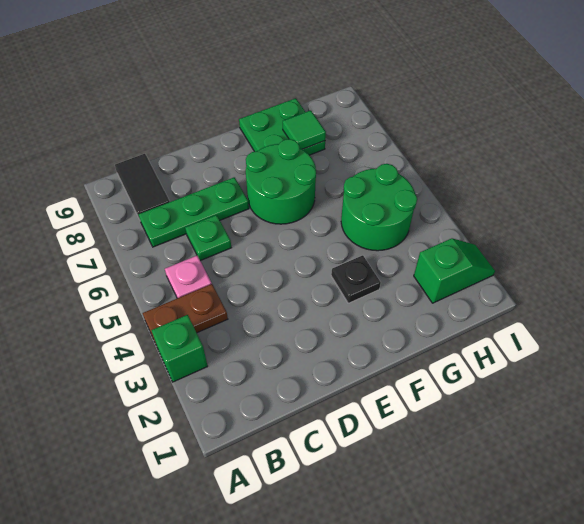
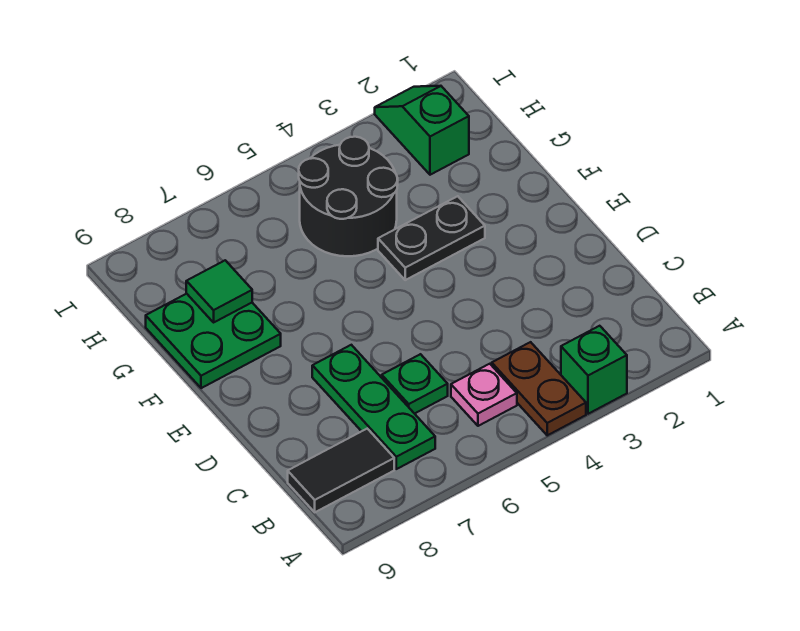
green round brick E6:F7 level 1 -> none
black plate F3 level 1 -> black plate F3:F4 level 1
green round brick G4:H5 level 1 -> black round brick G4:H5 level 1

